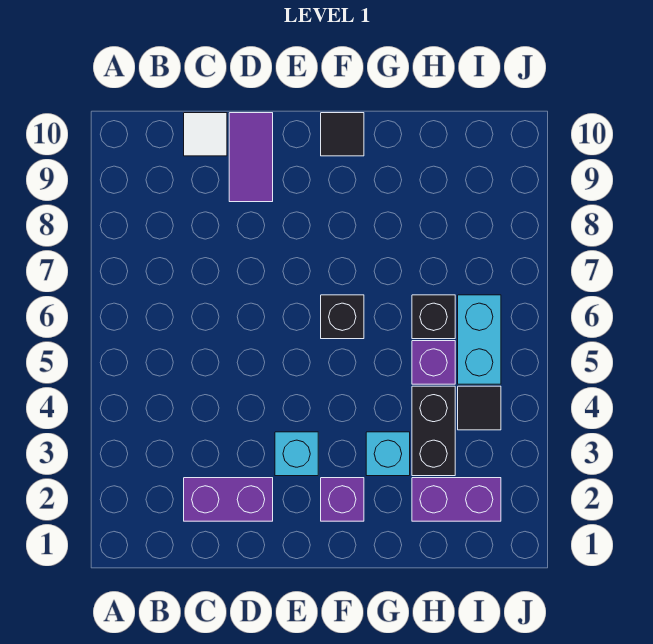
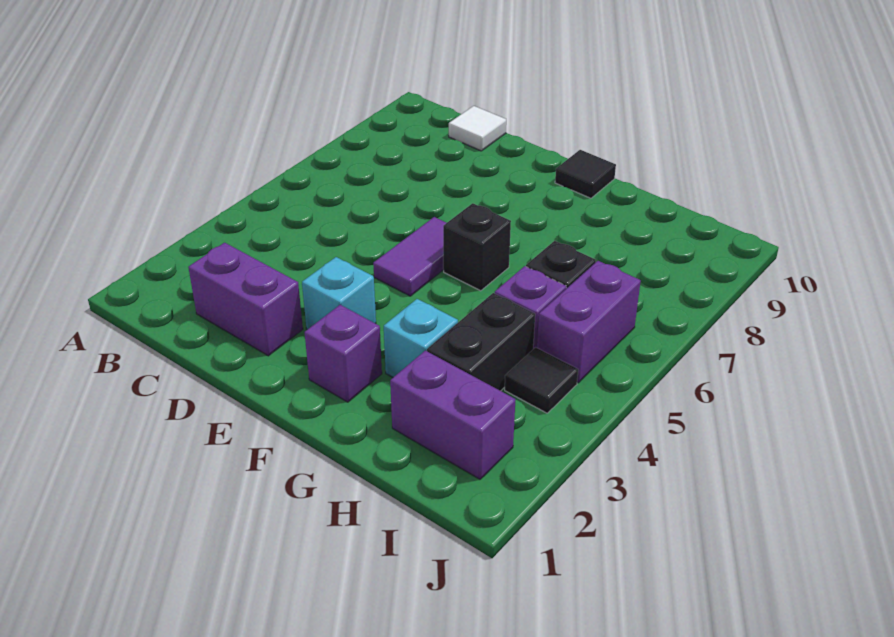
purple tile D9:D10 level 1 -> purple tile E5:E6 level 1
cyan brick I5:I6 level 1 -> purple brick I5:I6 level 1

